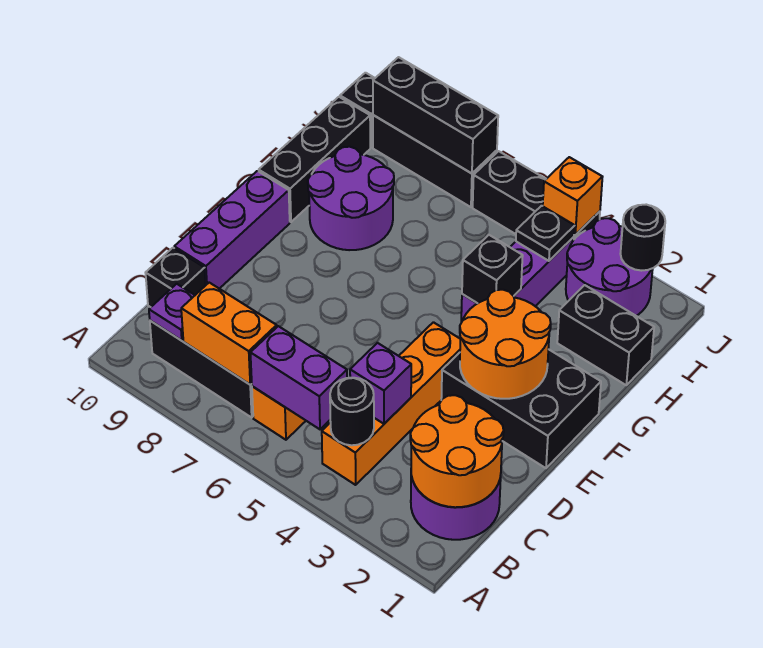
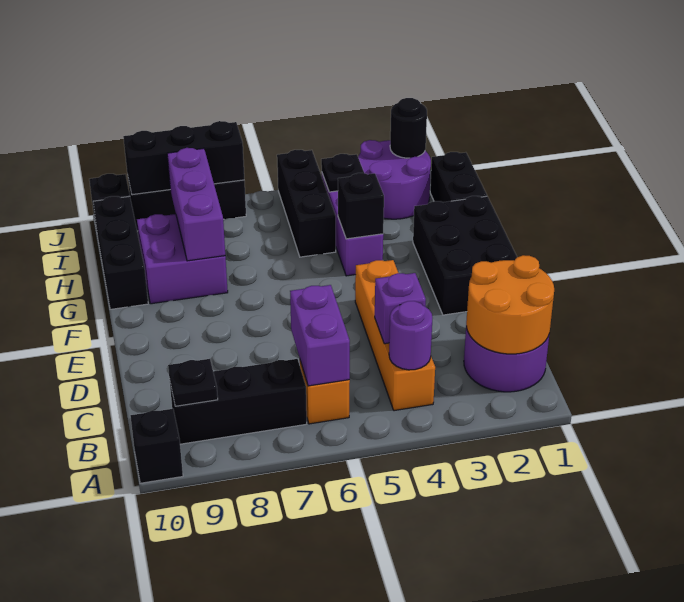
black round brick B4 level 2 -> purple round brick B4 level 2
purple brick B5:B6 level 2 -> purple brick B6:C6 level 2
orange brick B7:B8 level 2 -> none
purple plate B9 level 2 -> black plate B9 level 2
black brick C10 level 1 -> black brick A10 level 1
purple brick D10:F10 level 1 -> purple brick G8:I8 level 2
black brick E1:F3 level 1 -> black brick E1:G2 level 1
orange round brick E2:F3 level 2 -> none
purple round brick G8:H9 level 1 -> purple brick G8:H9 level 1
black brick H1:H2 level 1 -> black brick H1:I1 level 1
black brick J4:J6 level 1 -> black brick H5:J5 level 1
orange brick J4 level 2 -> none

